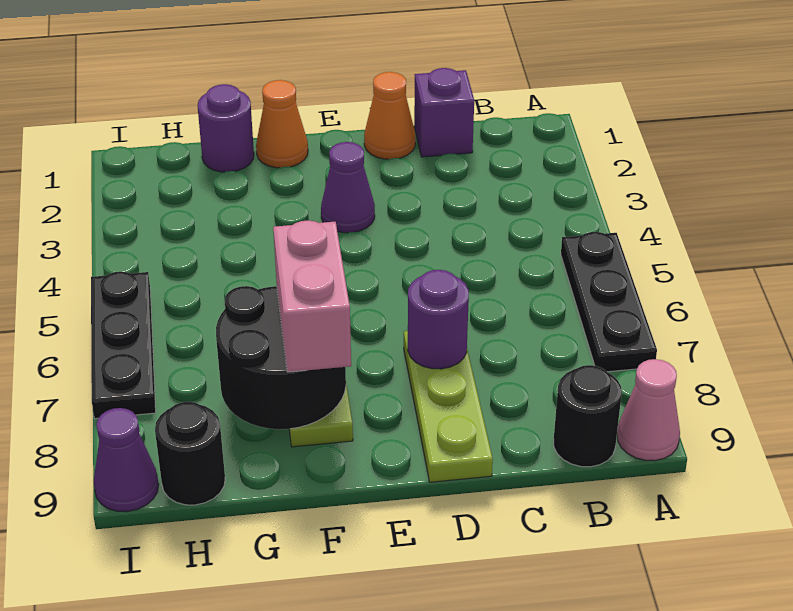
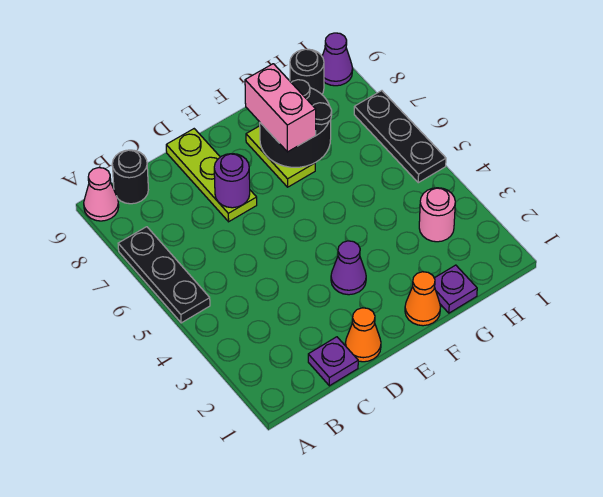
purple brick C1 level 1 -> purple plate C1 level 1
purple round brick G1 level 1 -> purple plate G1 level 1
none -> pink round brick H3 level 1

